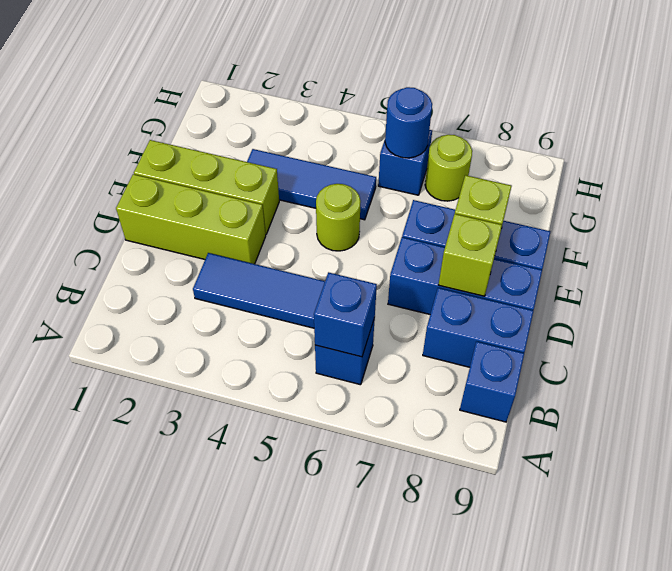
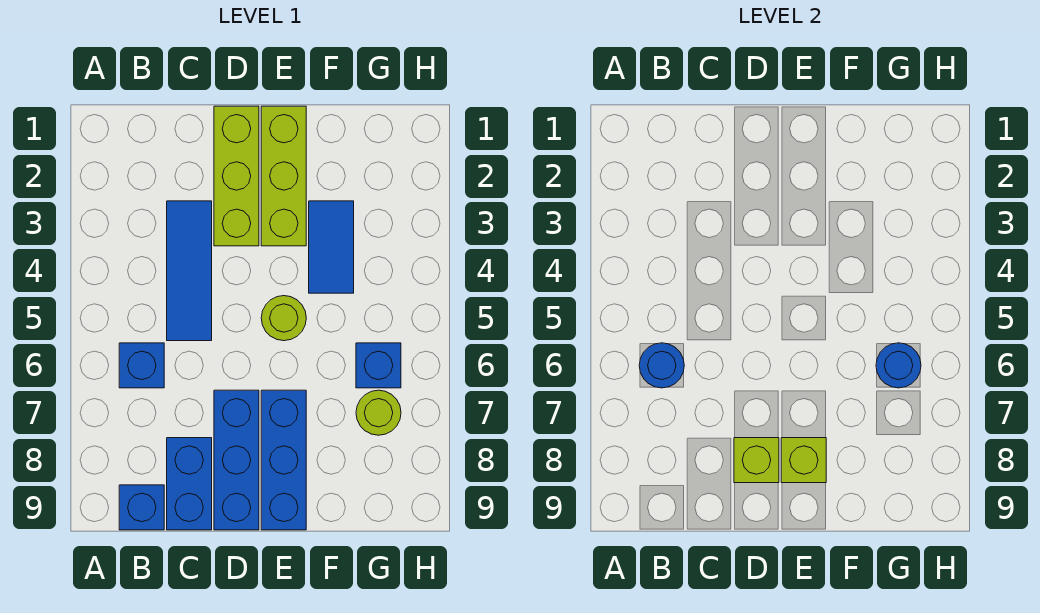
blue brick B6 level 2 -> blue round brick B6 level 2
blue tile F3:F5 level 1 -> blue tile F3:F4 level 1

